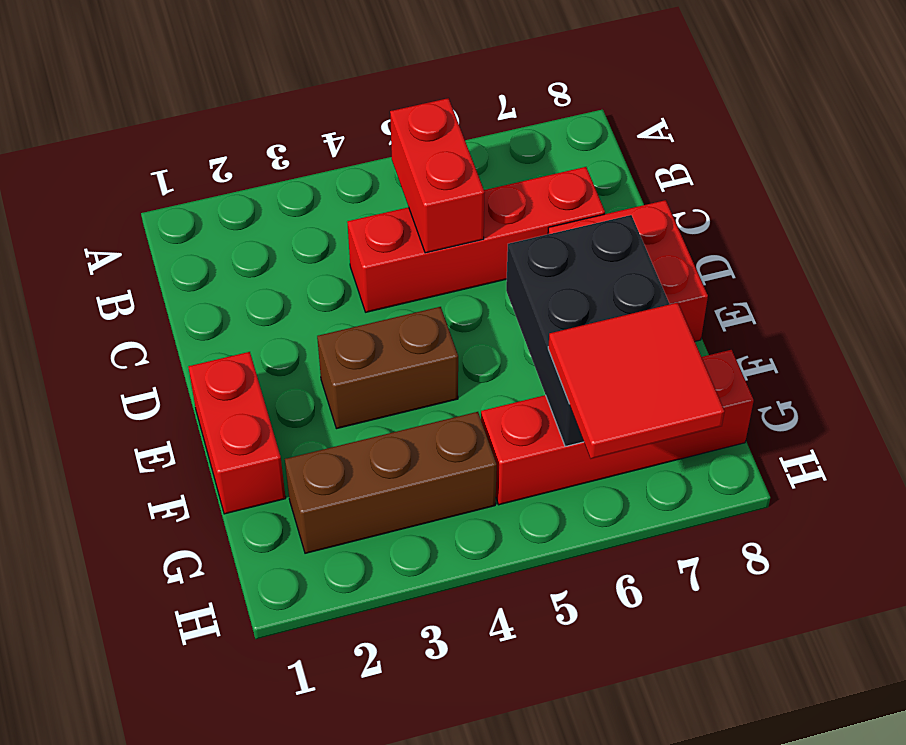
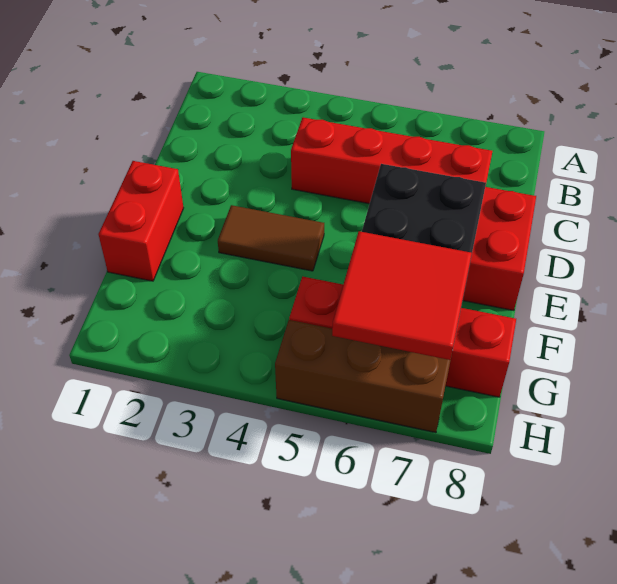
red brick B5:C5 level 2 -> none
brown brick E3:E4 level 1 -> brown tile E3:E4 level 1
brown brick G2:G4 level 1 -> brown brick H5:H7 level 1

